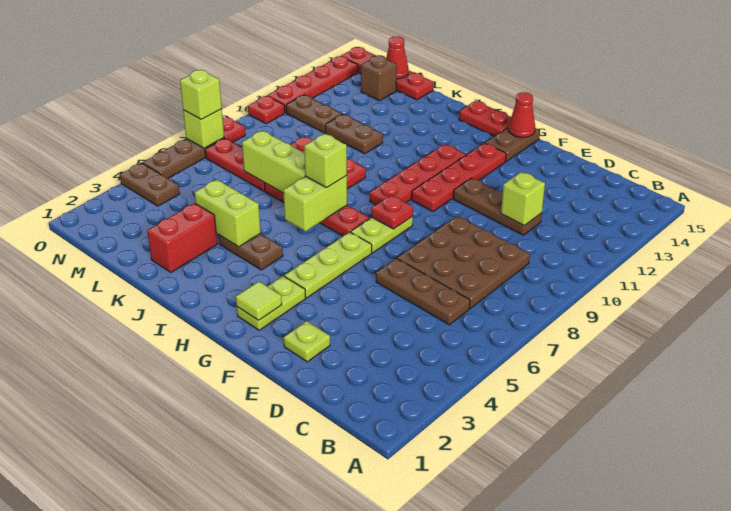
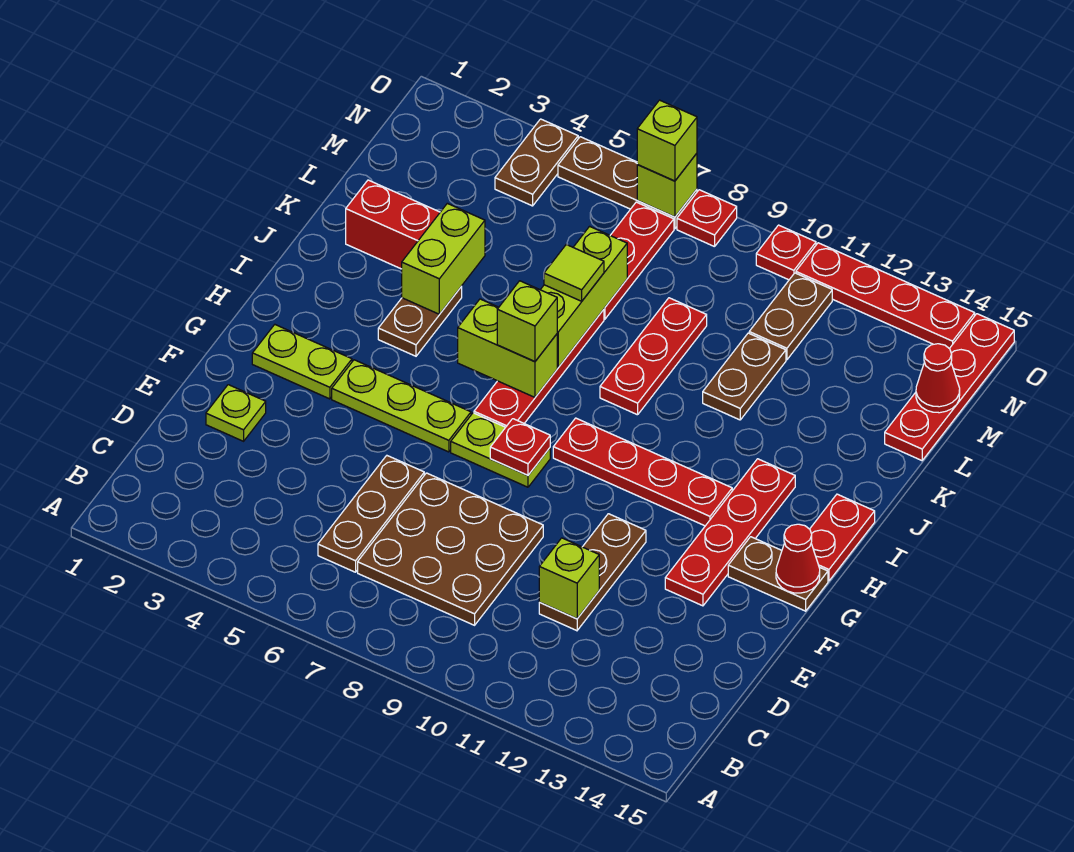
lime tile G2 level 2 -> lime tile K7 level 3
red plate G10:G13 level 1 -> red plate F13:I13 level 1
brown brick M14 level 1 -> none

